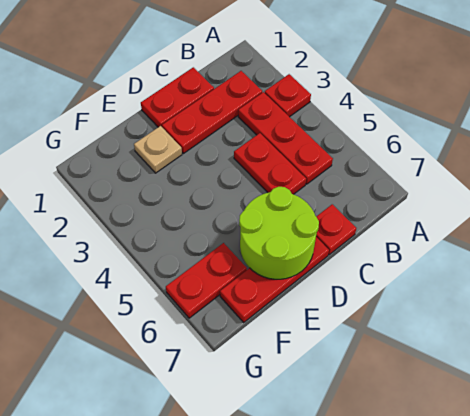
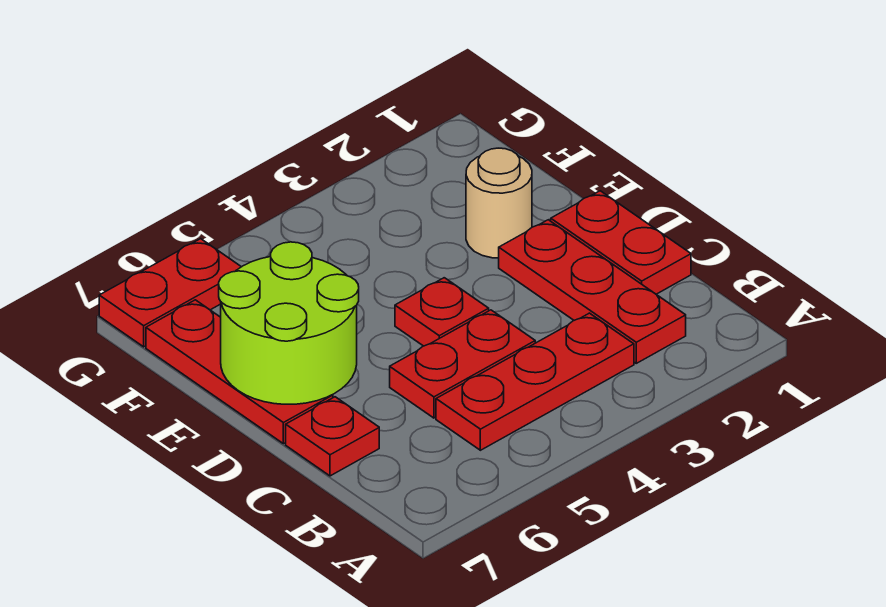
red plate A3 level 1 -> red plate D4 level 1
tan plate E2 level 1 -> tan round brick E2 level 1
red plate F6:G6 level 1 -> red plate G6:G7 level 1

